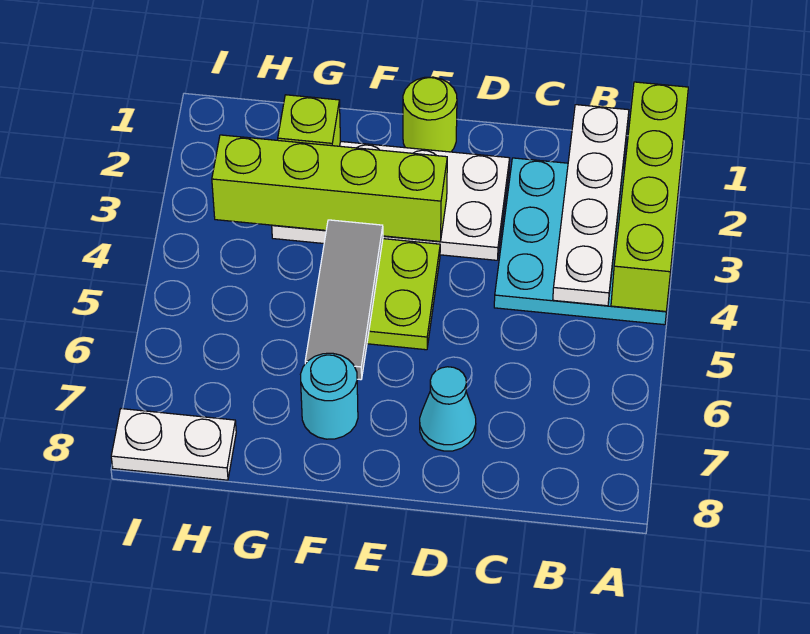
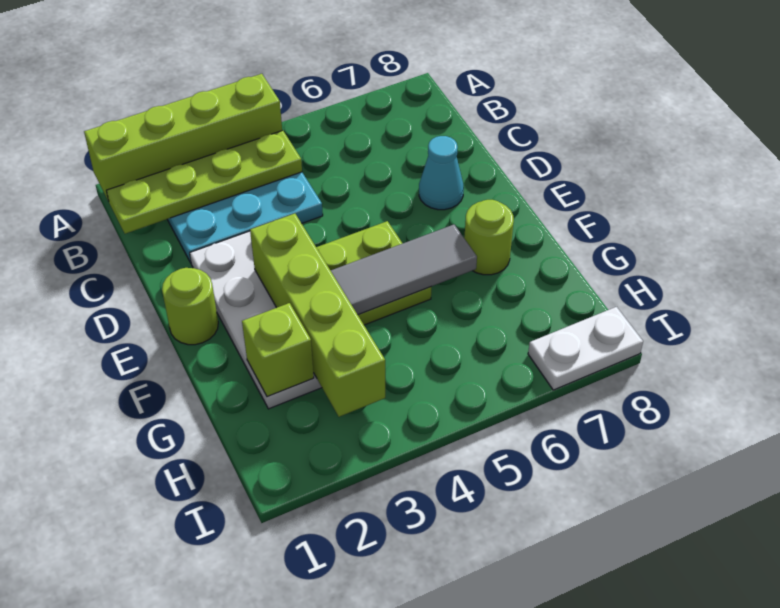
white plate B1:B4 level 2 -> lime plate B1:B4 level 2
cyan round brick F7 level 1 -> lime round brick F7 level 1
white plate H8:I8 level 1 -> white plate I7:I8 level 1

